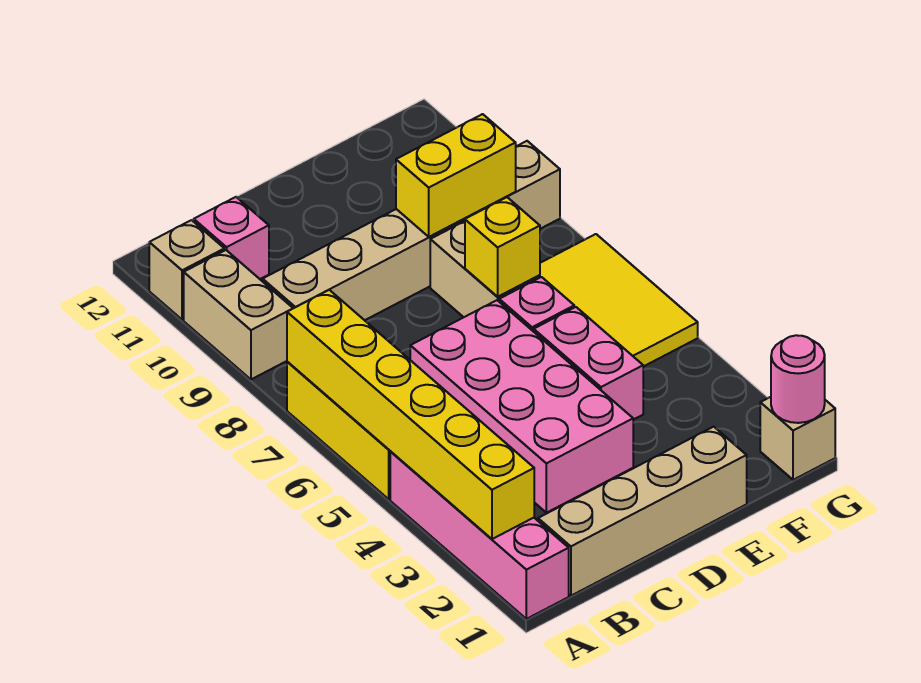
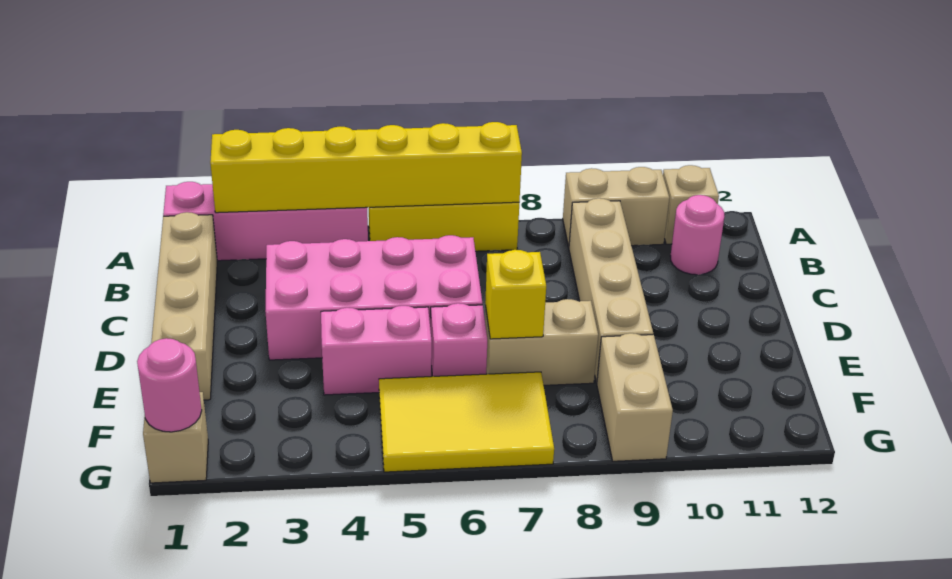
pink brick B11 level 1 -> pink round brick B11 level 1
yellow brick E9:F9 level 2 -> none

